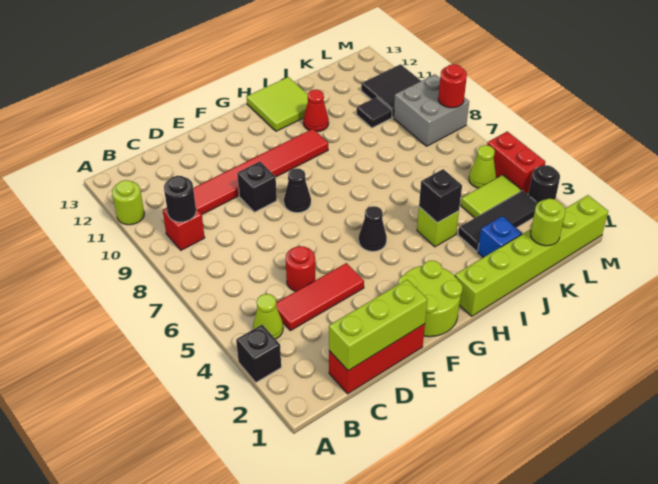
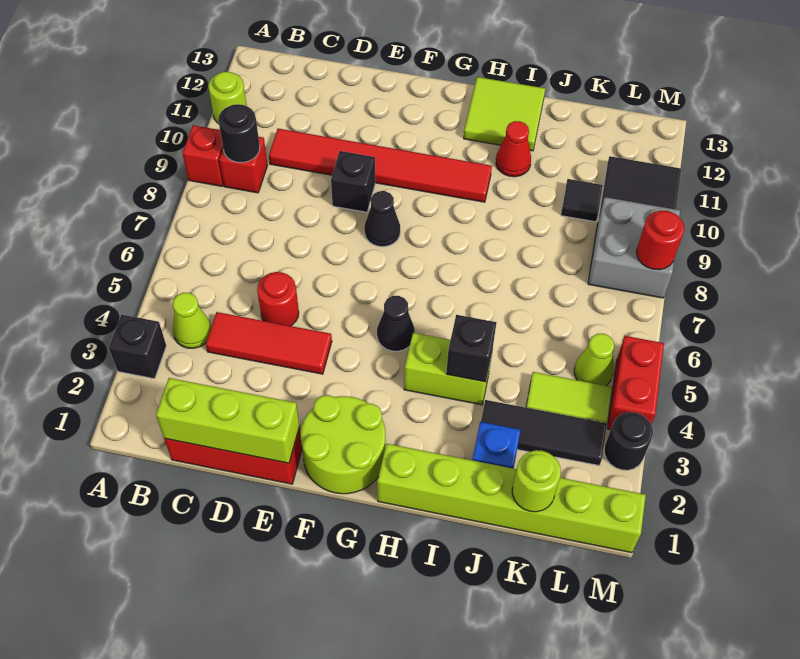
none -> red brick A9 level 1
lime brick I4 level 1 -> lime brick H4:I4 level 1

